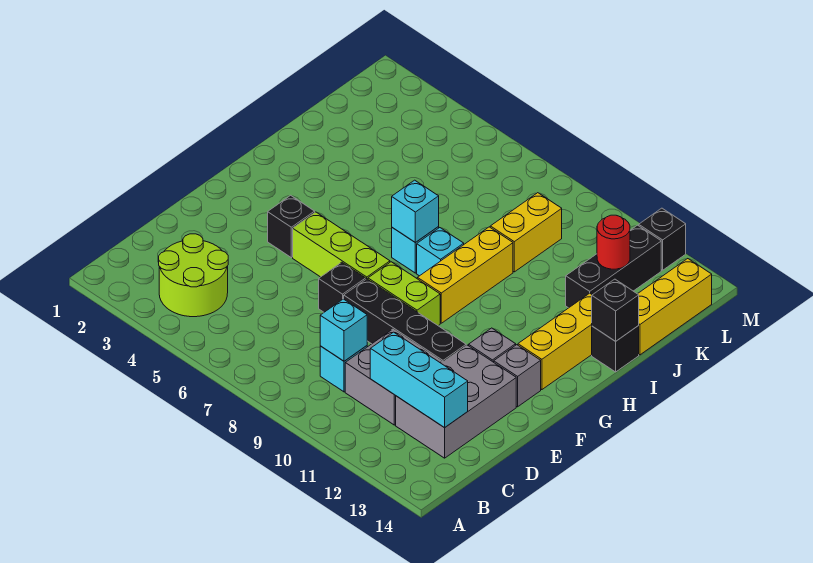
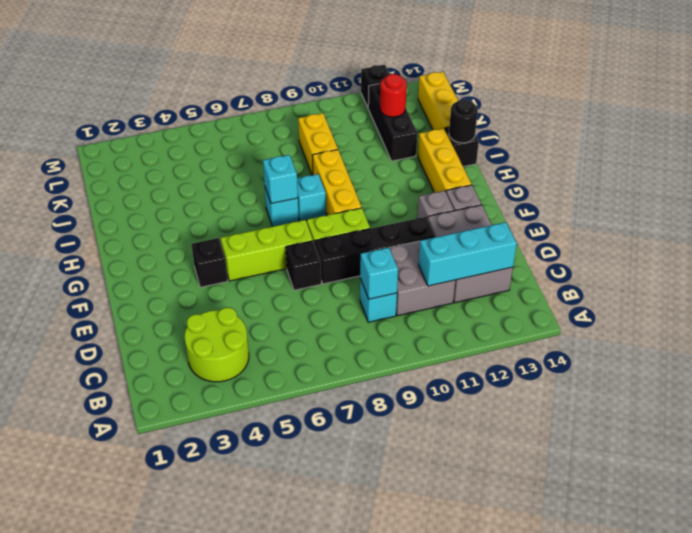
black brick I14 level 2 -> black round brick I14 level 2

